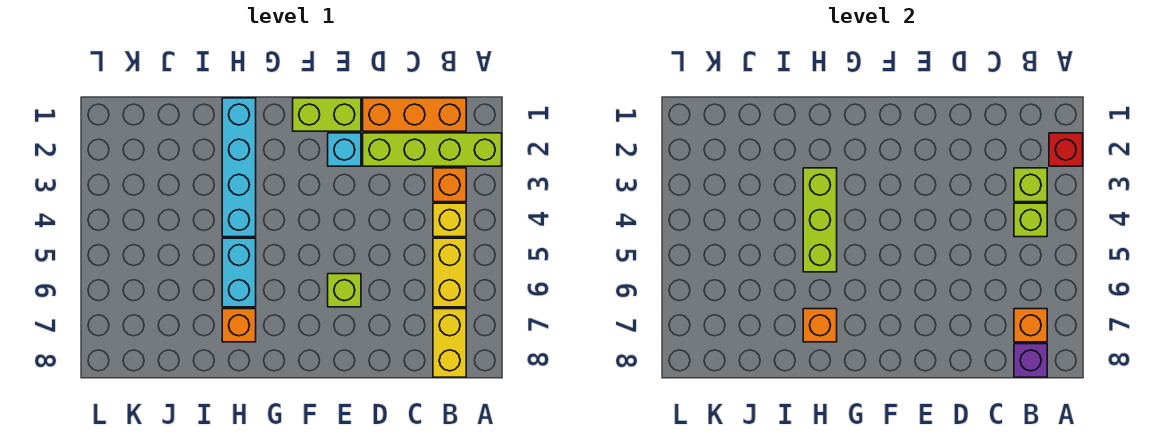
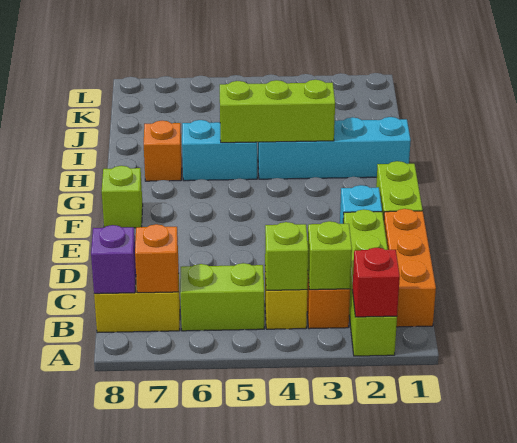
yellow brick B5:B6 level 1 -> lime brick B5:B6 level 1
lime brick E6 level 1 -> lime brick F8 level 1
orange brick H7 level 2 -> none

